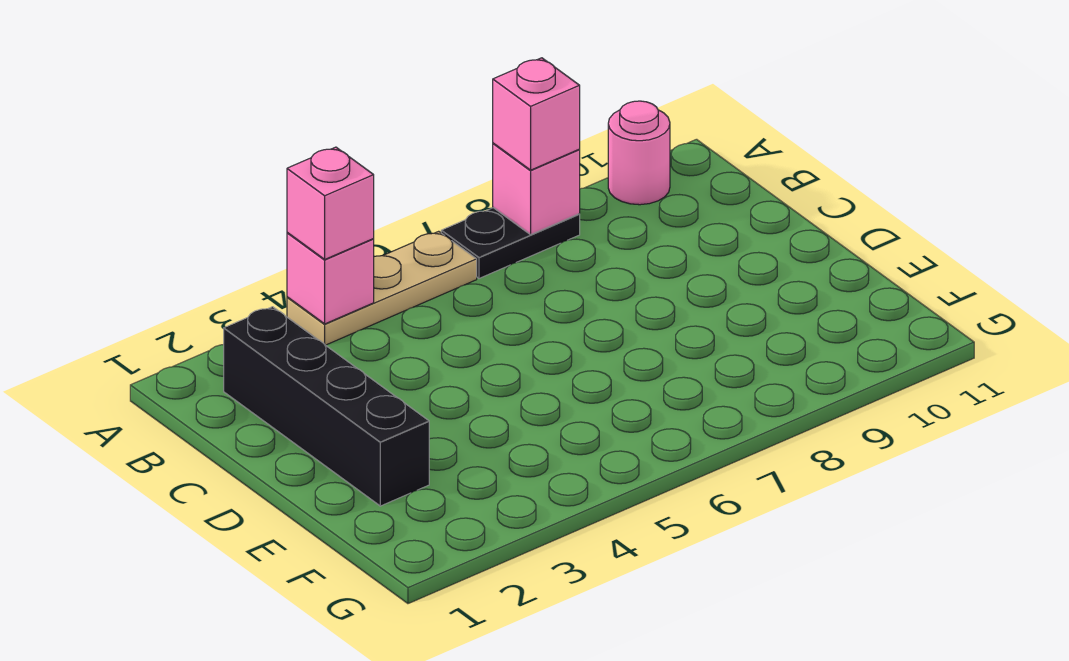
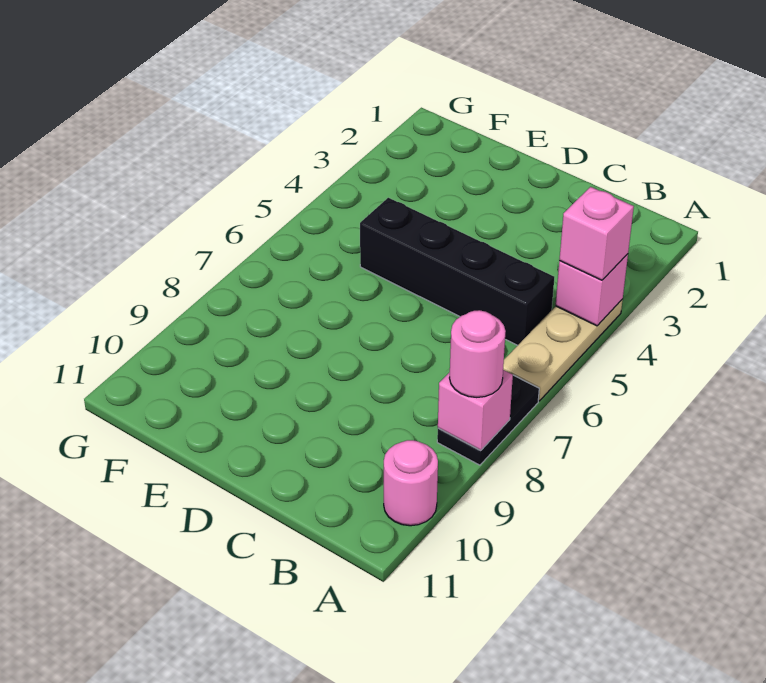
pink brick A8 level 3 -> pink round brick A8 level 3
black brick B2:E2 level 1 -> black brick B5:E5 level 1

